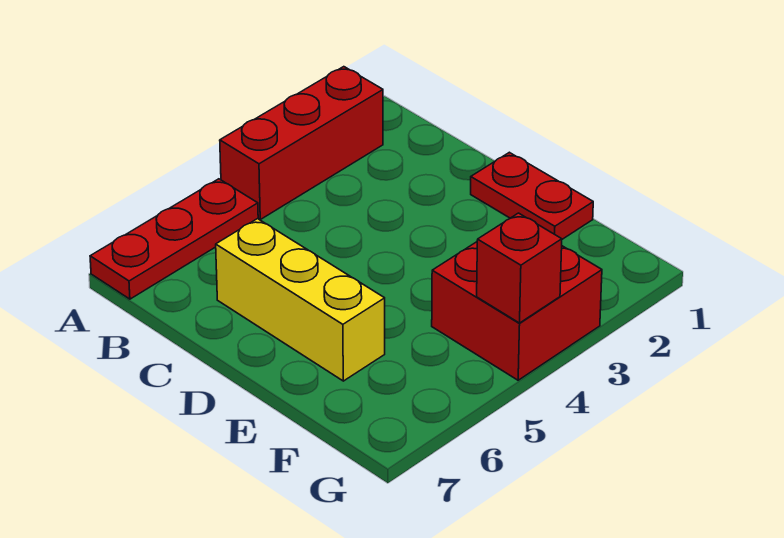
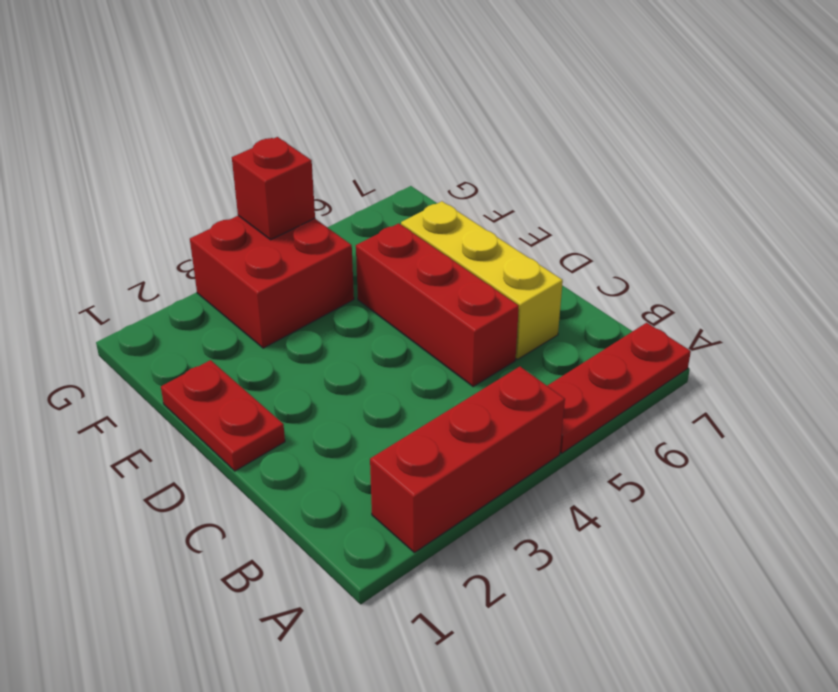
none -> red brick C5:E5 level 1

